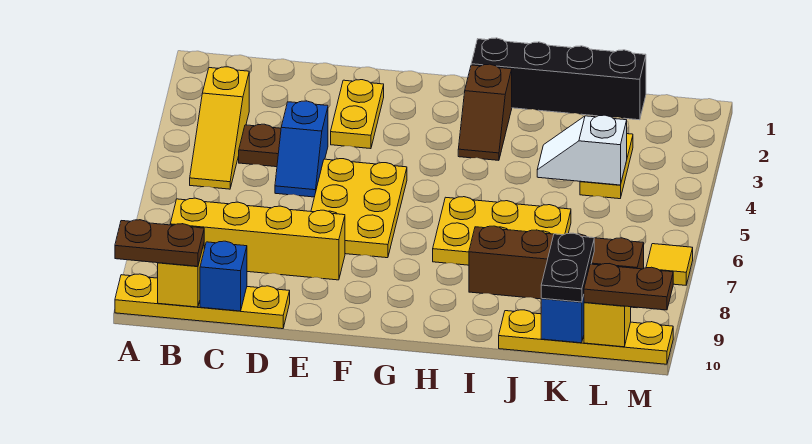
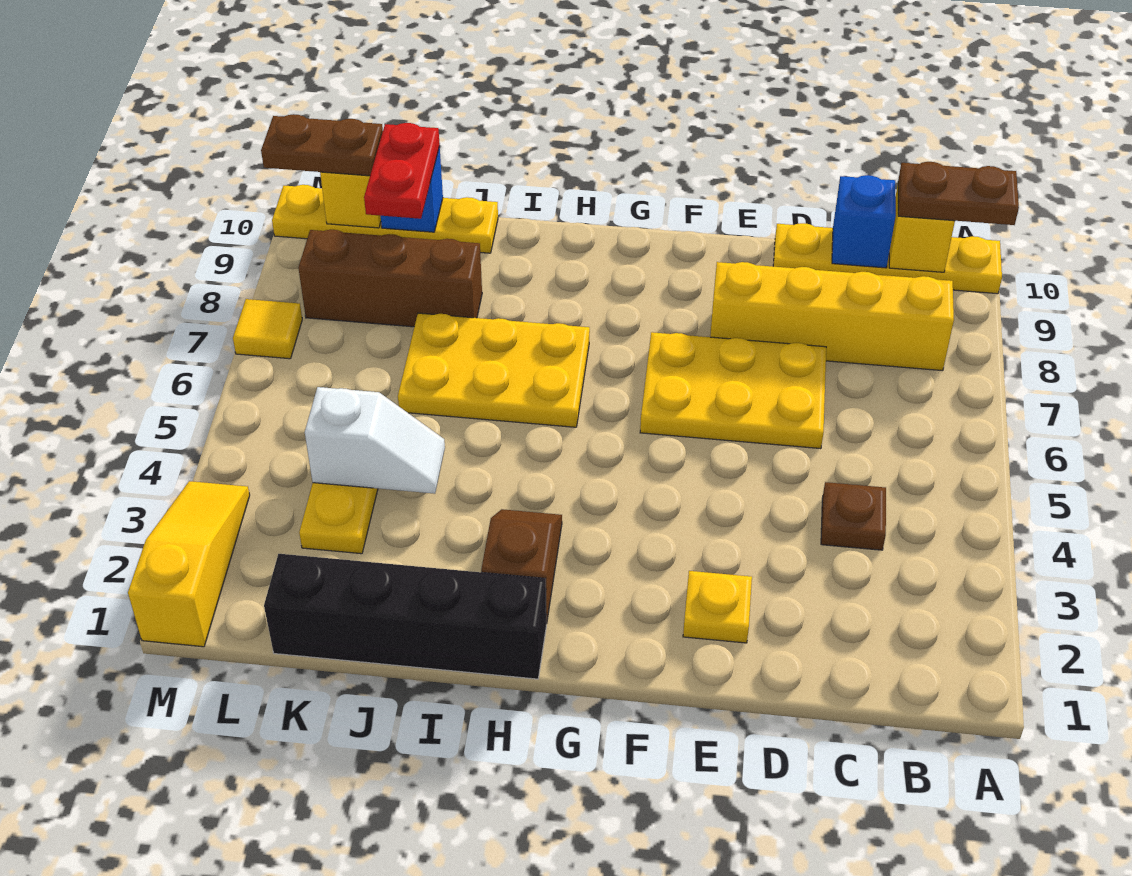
yellow slope B3:B5 level 1 top 3 -> yellow slope M1:M3 level 1 top 1
blue slope D4:D5 level 1 top 4 -> none
yellow plate E2:E3 level 1 -> yellow plate E2 level 1
yellow plate E5:F7 level 1 -> yellow plate D6:F7 level 1
brown brick I8:L8 level 1 -> brown brick J8:L8 level 1
black plate K9:K10 level 3 -> red plate K9:K10 level 3

